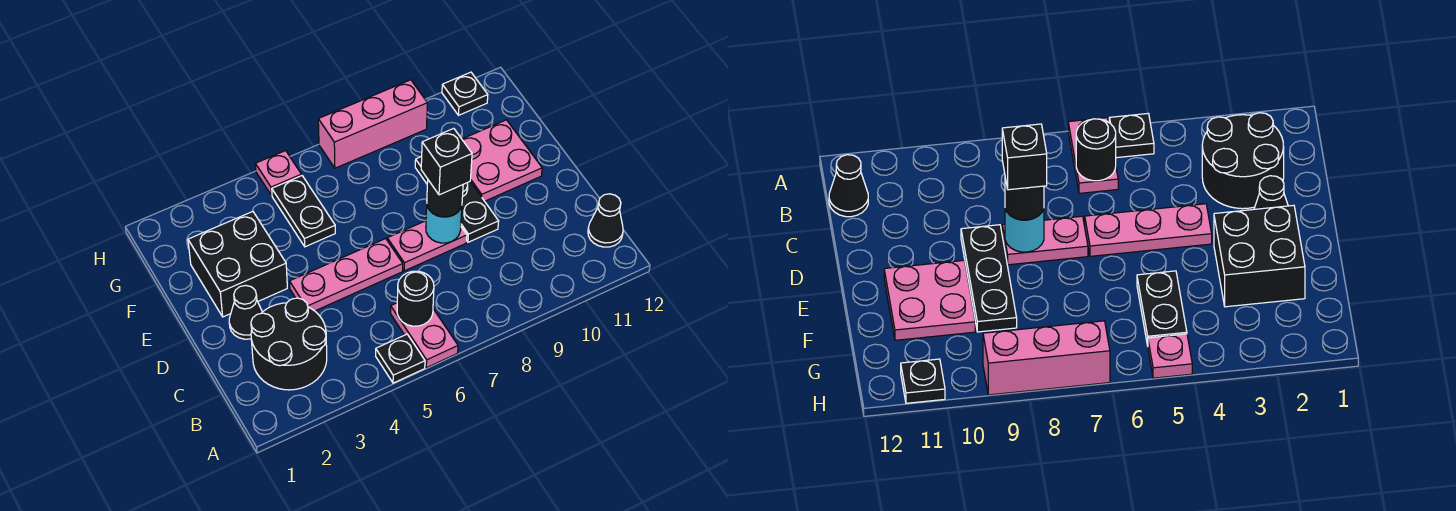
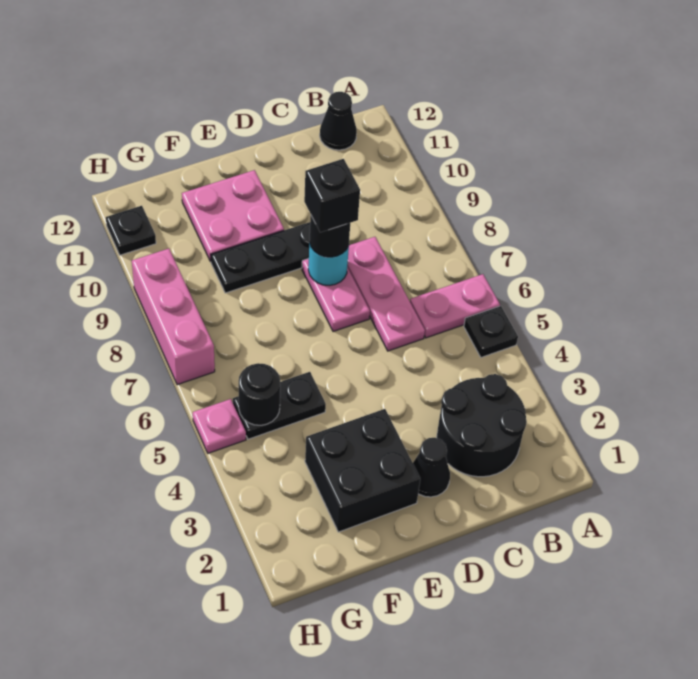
black round brick B6 level 2 -> black round brick G5 level 2
pink plate D4:D6 level 1 -> pink plate C6:C8 level 1

